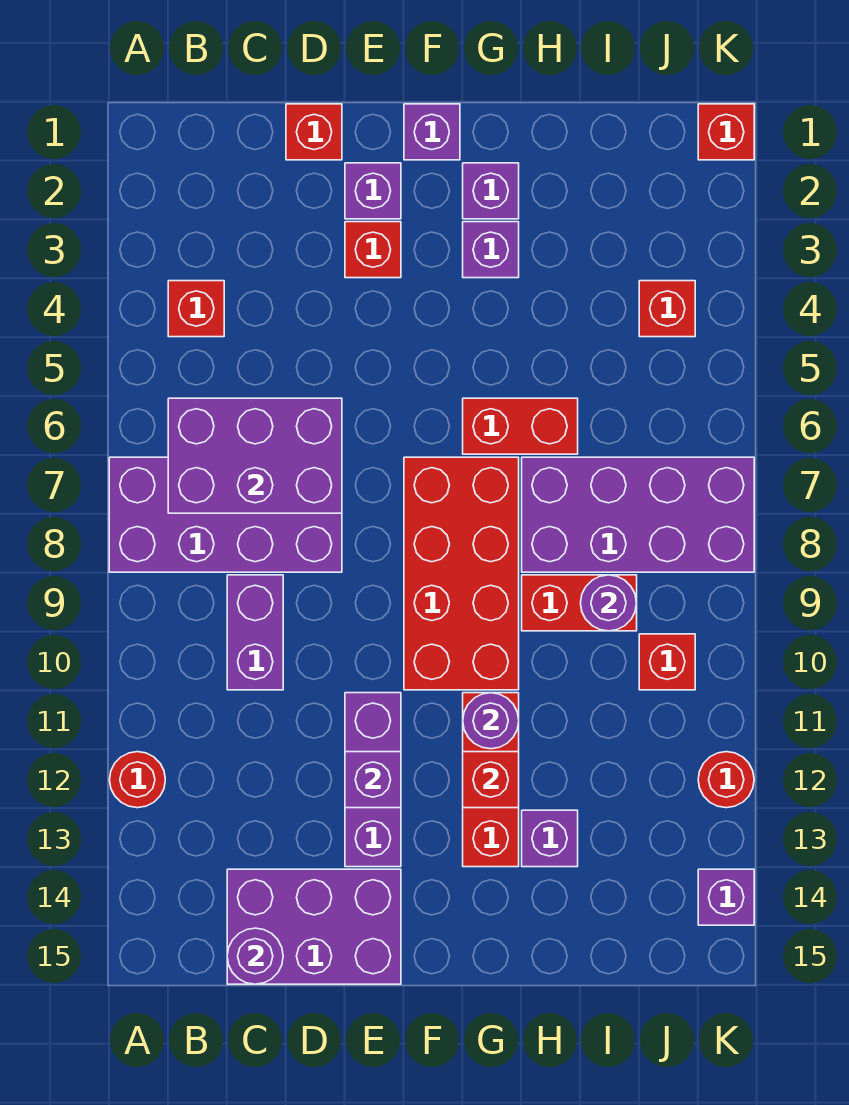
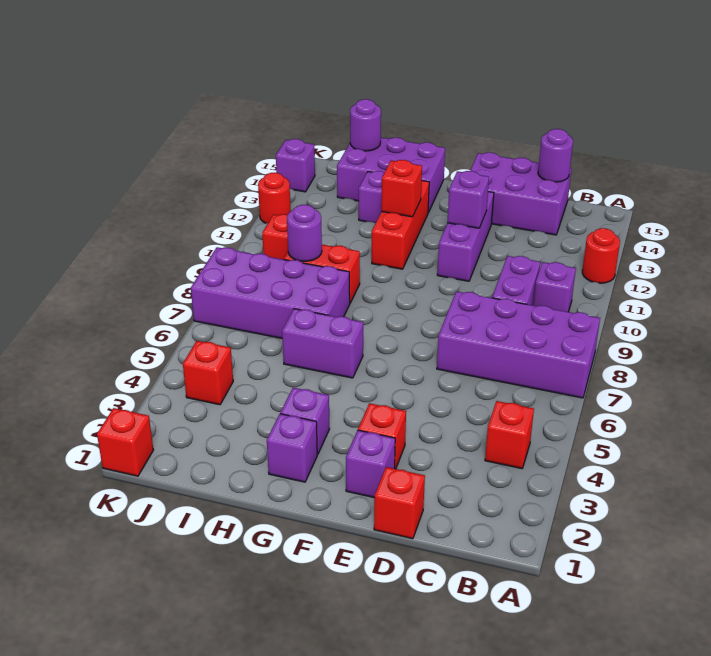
purple brick B6:D7 level 2 -> purple brick G14:I15 level 1
purple brick F1 level 1 -> purple brick B10 level 1
red brick F7:G10 level 1 -> none
red brick G6:H6 level 1 -> purple brick G6:H6 level 1
purple round brick G11 level 2 -> purple round brick I15 level 2

